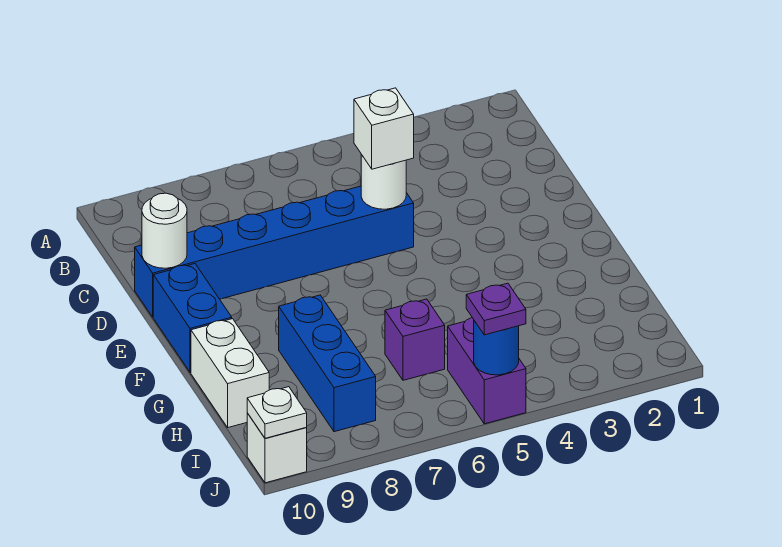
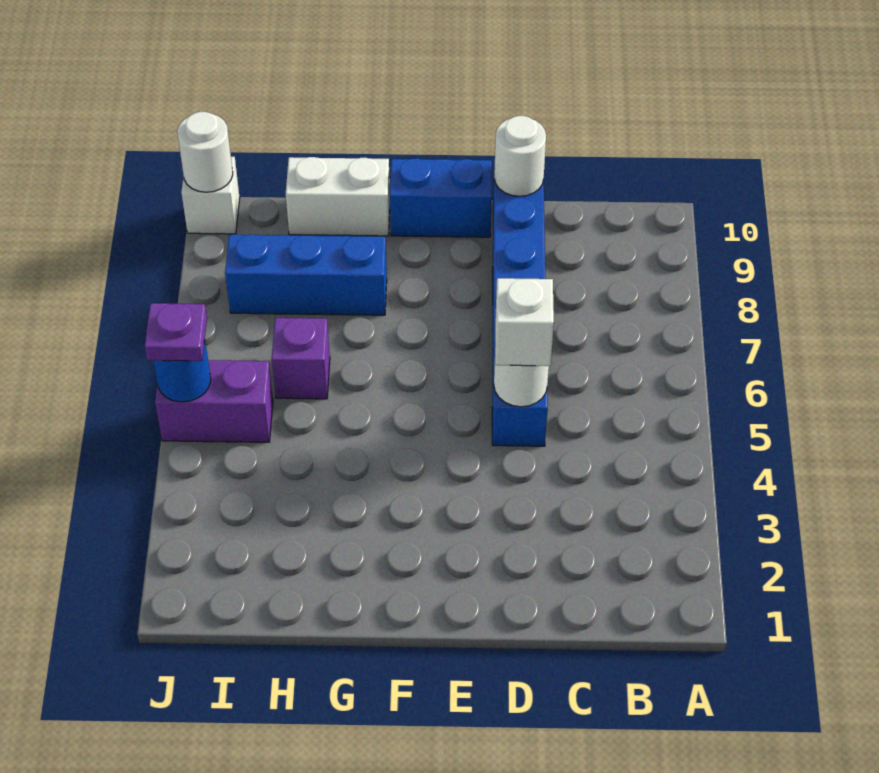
white plate J10 level 2 -> white round brick J10 level 2

